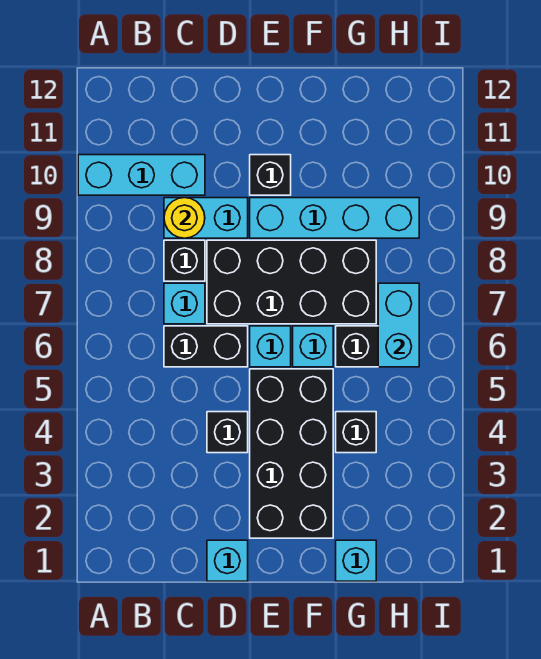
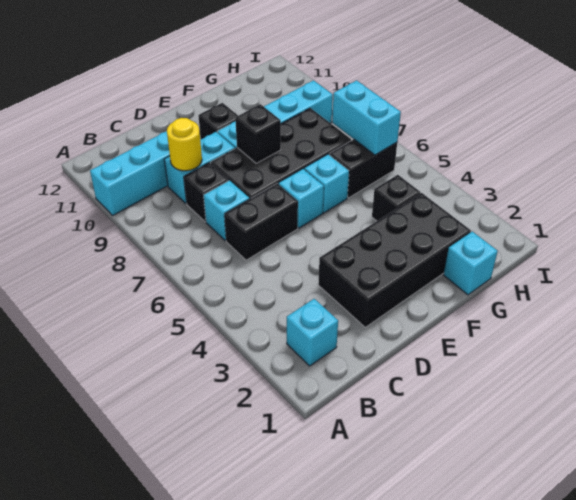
cyan brick D1 level 1 -> cyan brick B2 level 1
black brick D4 level 1 -> black brick E8 level 2
black brick E2:F5 level 1 -> black brick D2:G3 level 1

